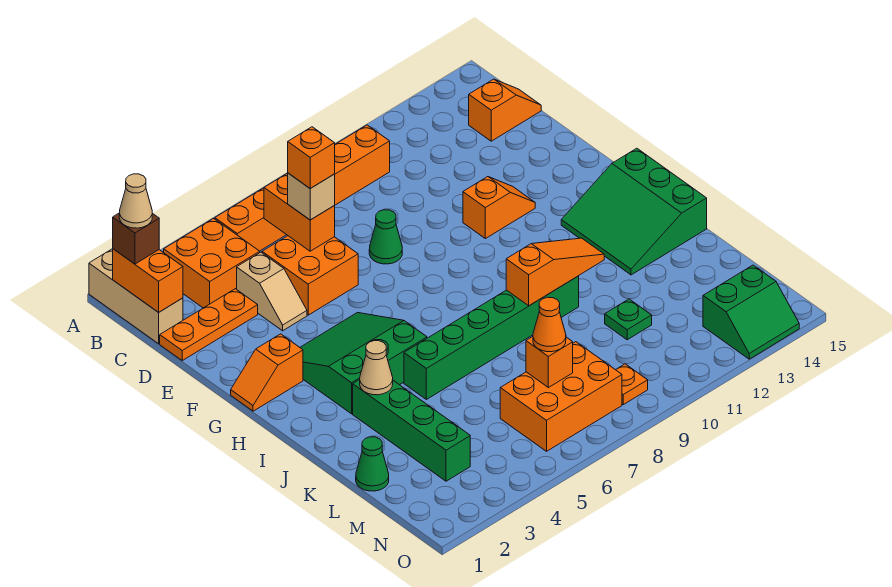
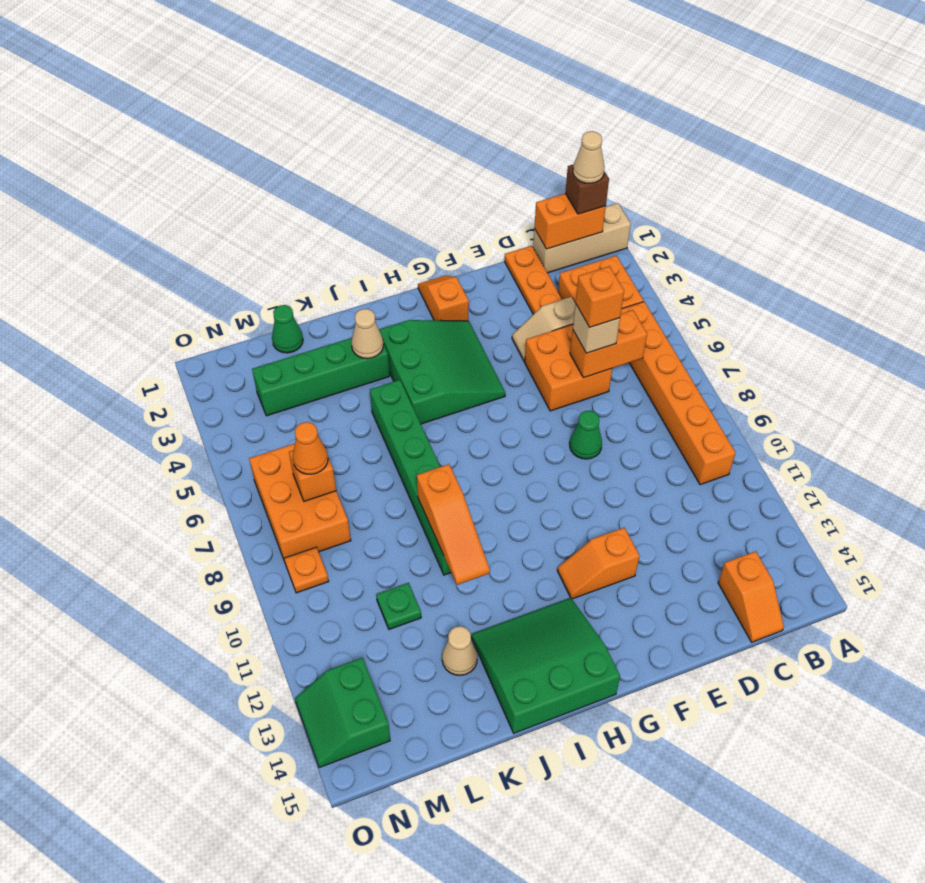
orange slope F11:F12 level 1 top 11 -> orange slope F12:G12 level 1 top F
none -> tan cone K13 level 1

